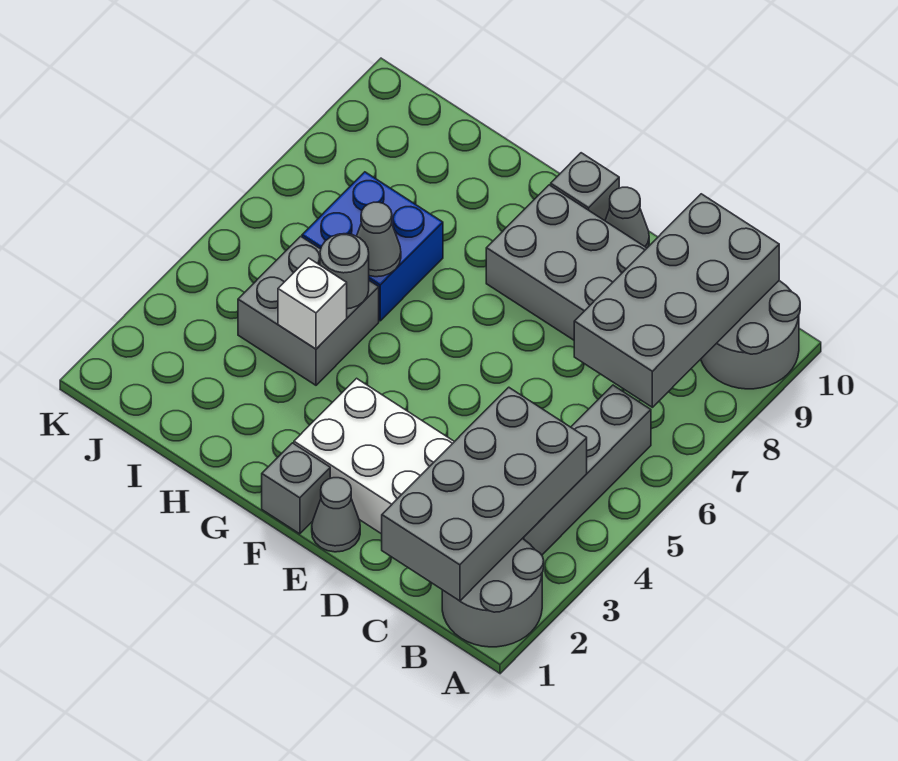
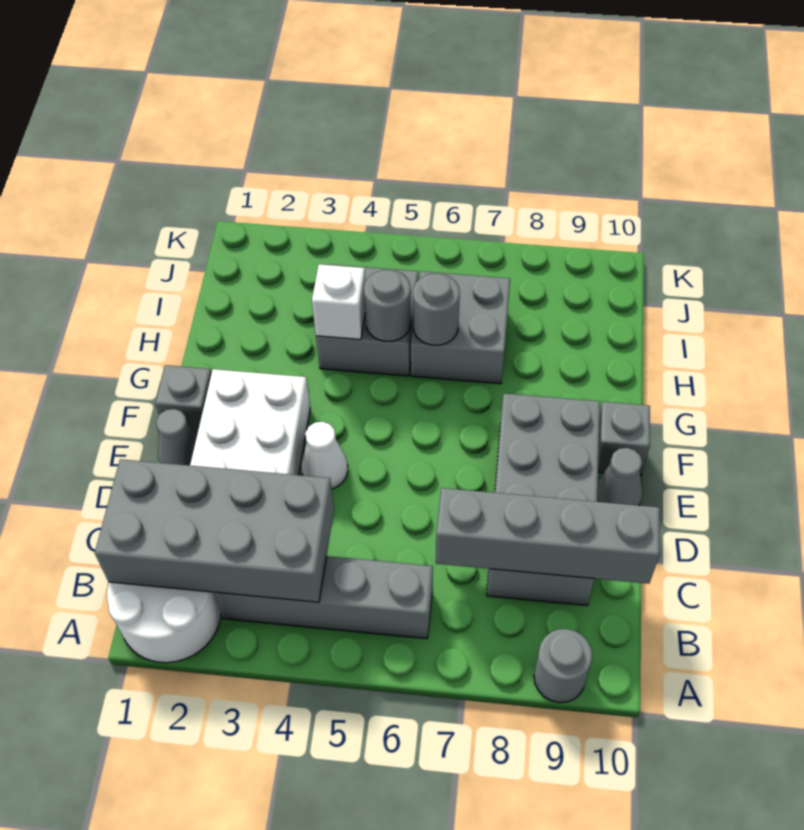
grey round brick A1:B2 level 1 -> white round brick A1:B2 level 1
grey round brick A9:B10 level 1 -> grey round brick A9 level 1
grey brick B7:C10 level 2 -> grey brick C7:C10 level 2
none -> white cone E4 level 1
blue brick H6:I7 level 1 -> grey brick H6:I7 level 1
grey cone H6 level 2 -> grey round brick H6 level 2

